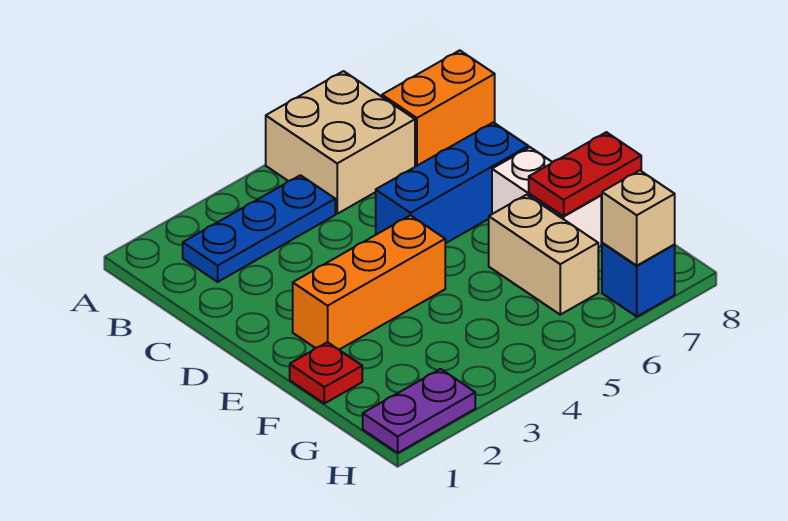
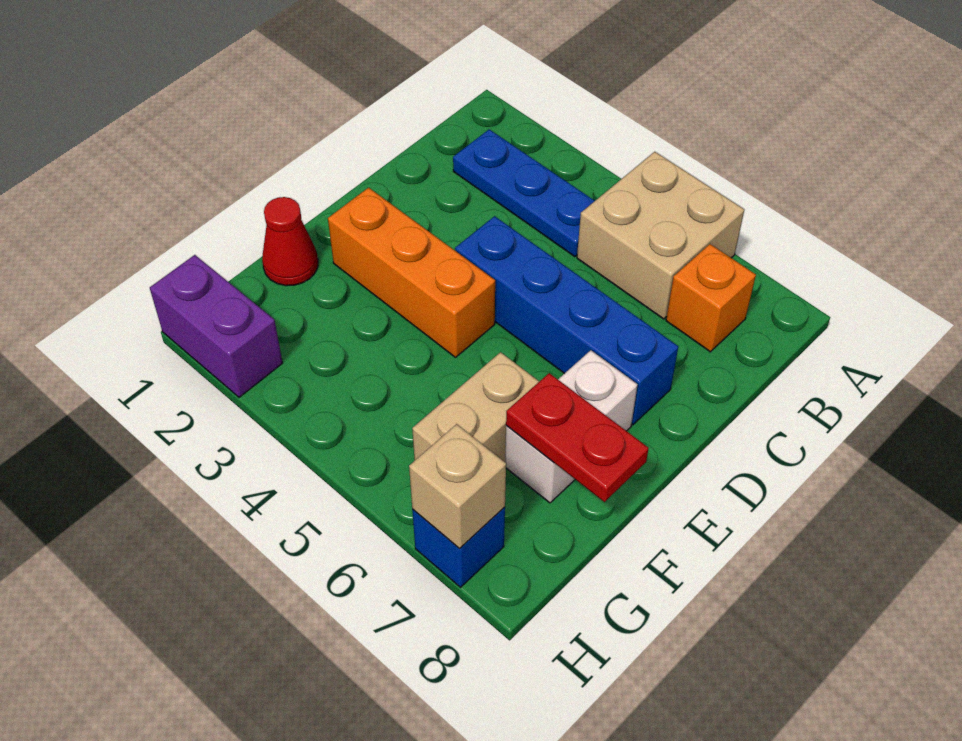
orange brick B7:B8 level 1 -> orange brick B7 level 1
blue brick D5:D7 level 1 -> blue brick D4:D7 level 1
red plate F1 level 1 -> red cone F1 level 1
purple plate H1:H2 level 1 -> purple brick H1:H2 level 1

